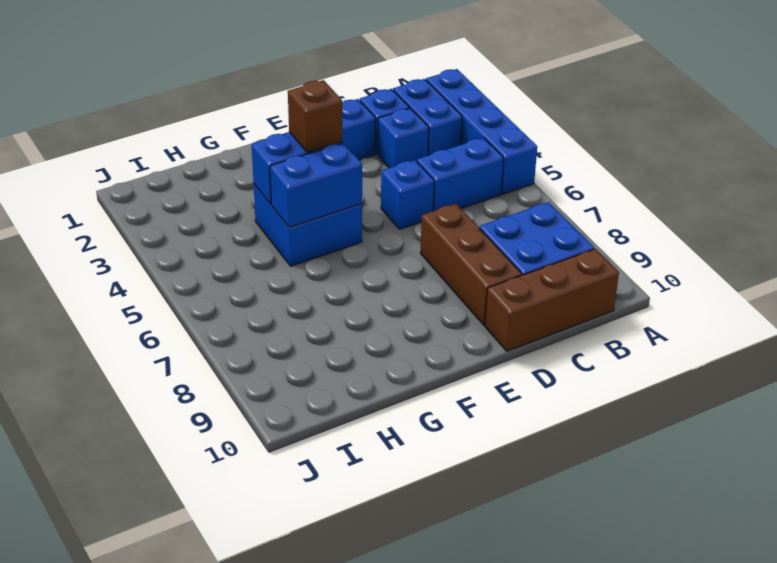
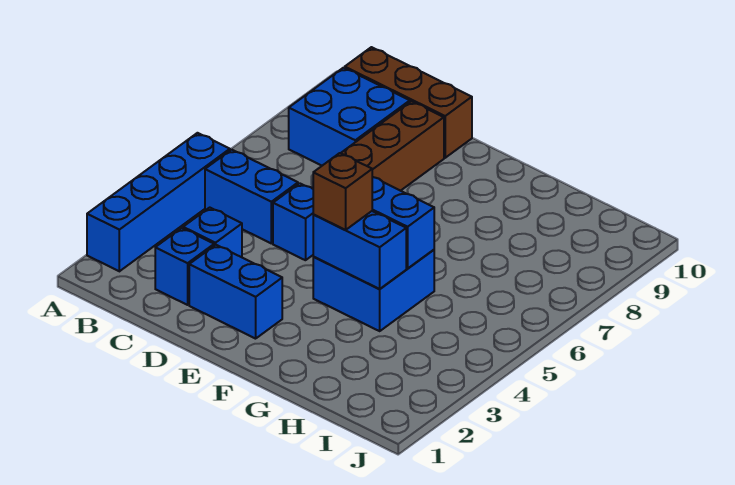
blue brick B2:B3 level 1 -> none

